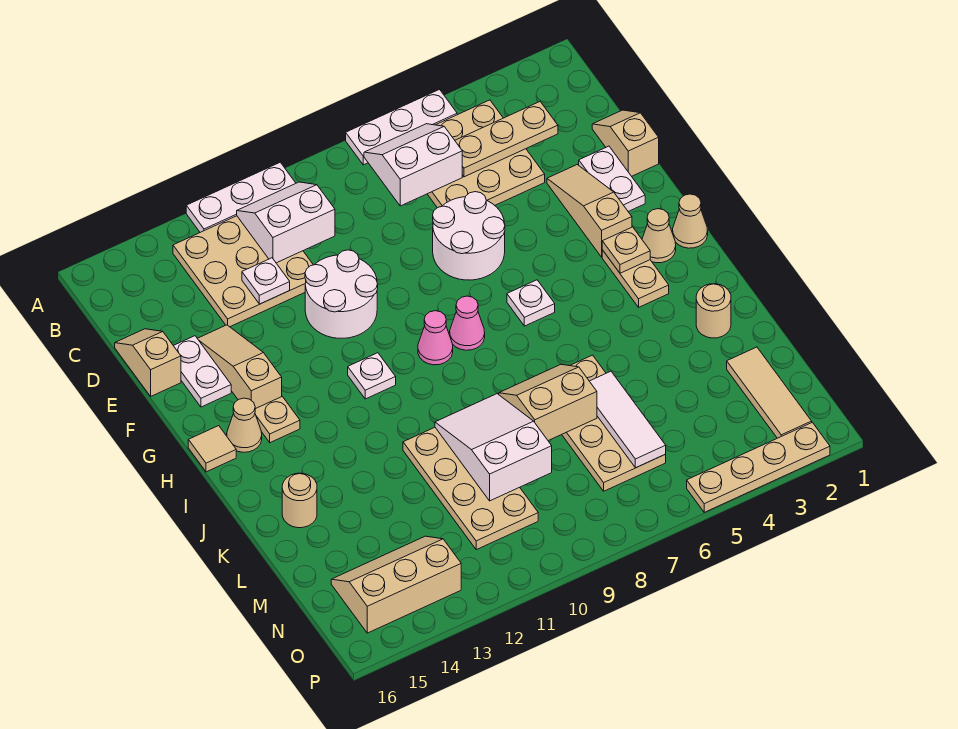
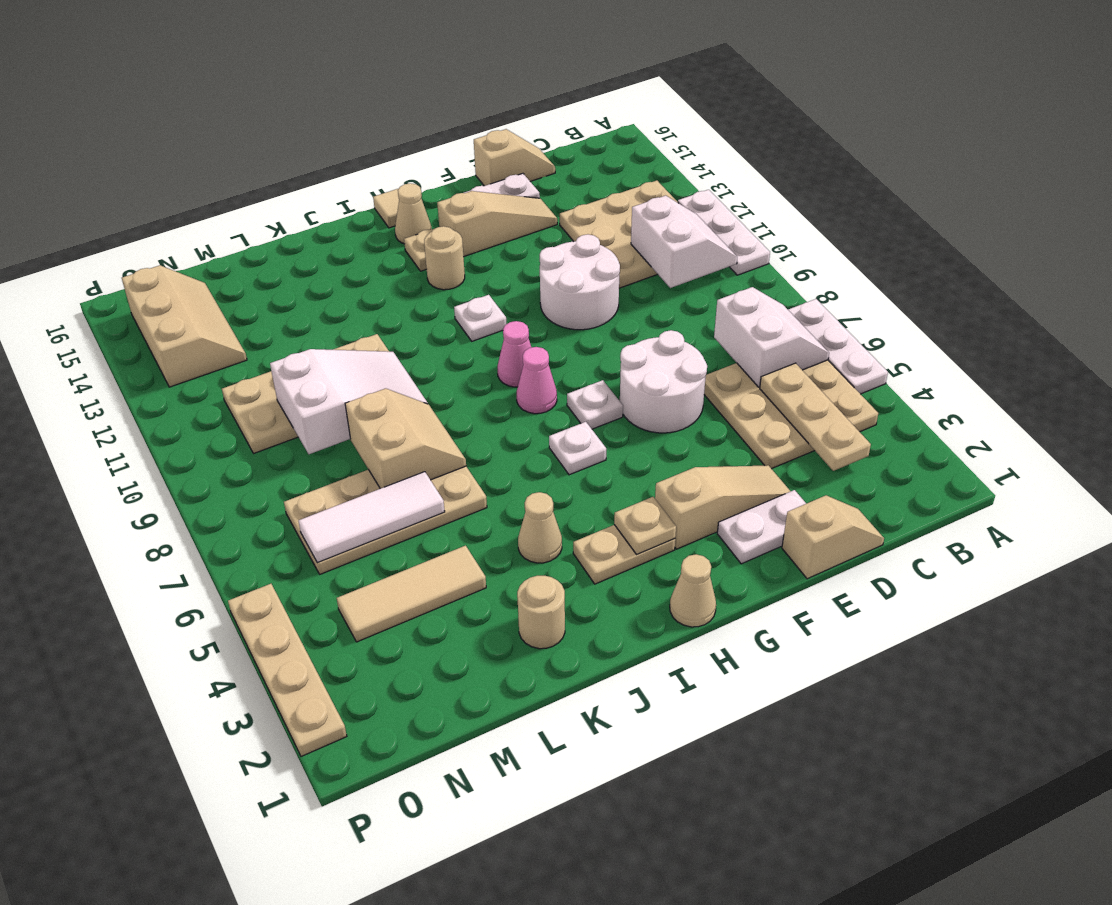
white plate D12 level 2 -> white plate G7 level 1
tan cone H2 level 1 -> tan cone J4 level 1
tan round brick K15 level 1 -> tan round brick H13 level 1
tan tile M2:O2 level 1 -> tan tile L4:N4 level 1

